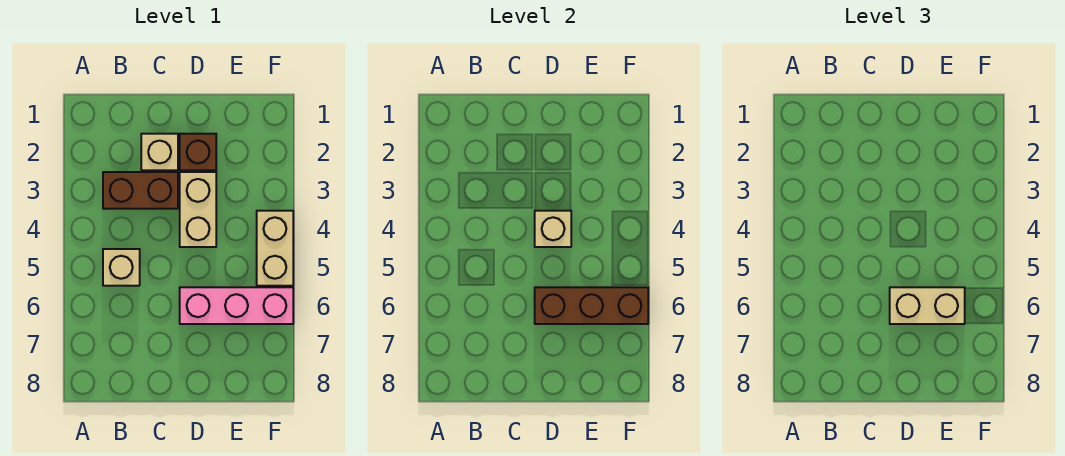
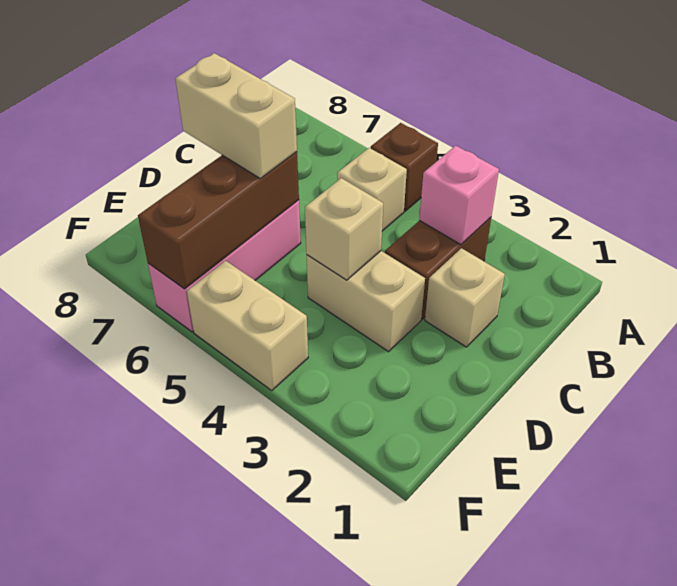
none -> pink brick B3 level 2
brown brick D2 level 1 -> brown brick A5 level 1
tan brick D6:E6 level 3 -> tan brick D6:D7 level 3

